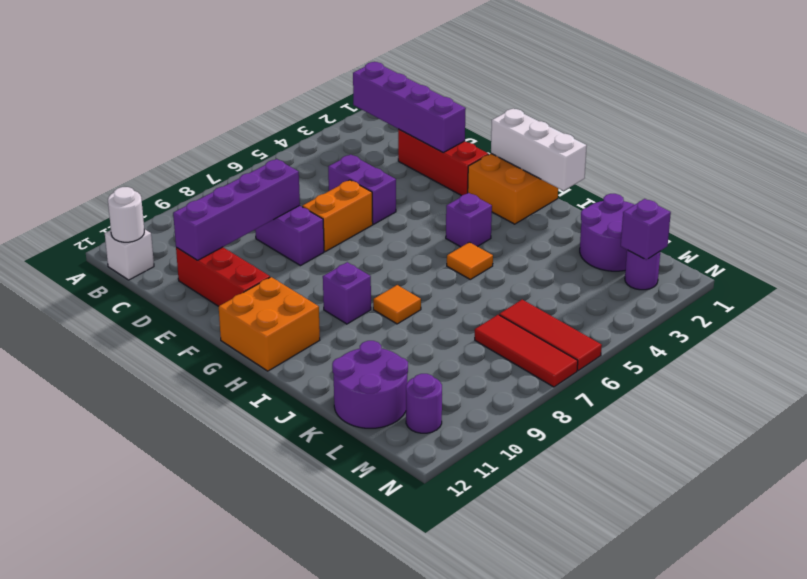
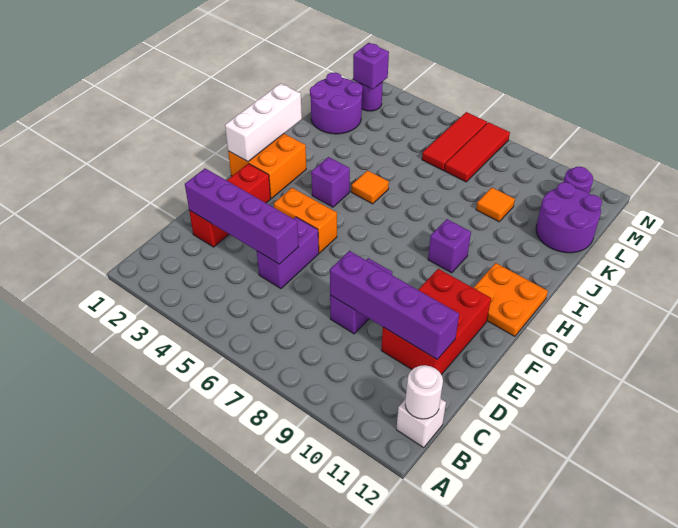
purple brick B2:E2 level 2 -> purple brick D2:D5 level 2
red brick D11:F11 level 1 -> red brick D10:F11 level 1
orange brick E6:E7 level 1 -> orange brick F4:F5 level 1
orange brick G11:H12 level 1 -> orange plate G11:H12 level 1
orange tile I8 level 1 -> orange tile K9 level 1

